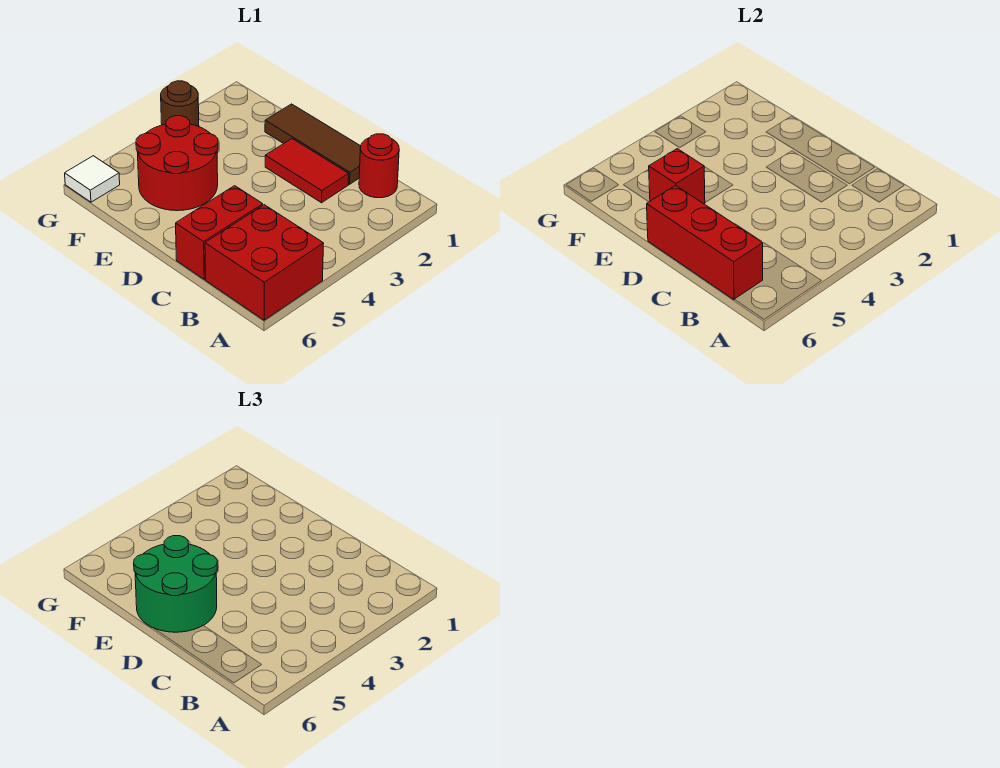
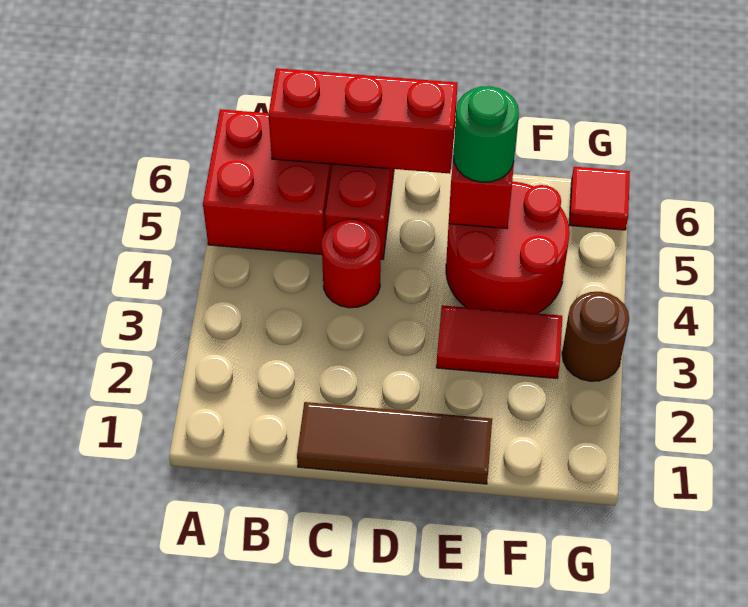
red round brick B1 level 1 -> red round brick C4 level 1
red tile C2:D2 level 1 -> red tile E3:F3 level 1
green round brick D5:E6 level 3 -> green round brick E5 level 3
white tile G6 level 1 -> red tile G6 level 1

